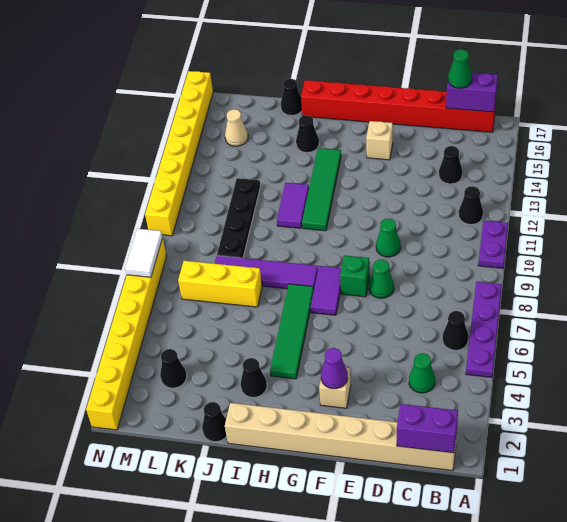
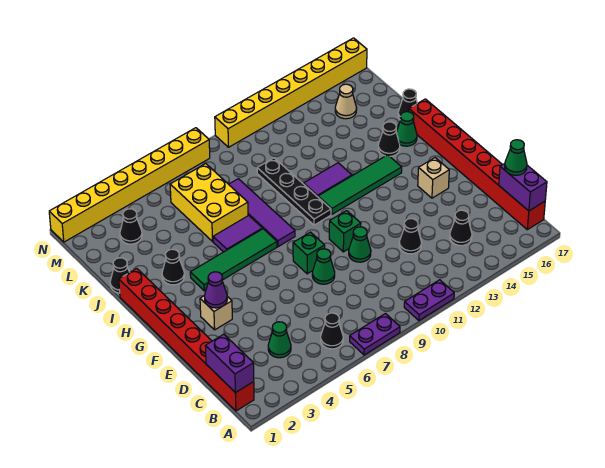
purple plate A5:A8 level 1 -> purple plate A7:A8 level 1
tan brick B1:I1 level 1 -> red brick B1:I1 level 1
black cone B12 level 1 -> black cone D12 level 1
none -> green brick F10 level 1
purple tile G7:G8 level 1 -> purple tile I6:I7 level 1
none -> green cone I16 level 1
yellow brick J7:L7 level 1 -> yellow brick J6:L7 level 1
black plate K9:K12 level 1 -> black plate H10:K10 level 1
white tile N7:N8 level 2 -> none

